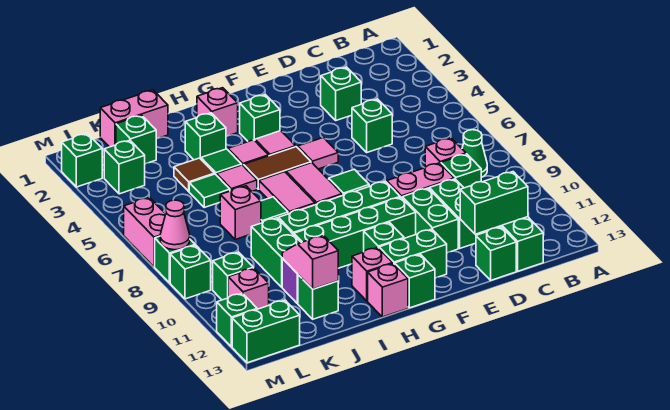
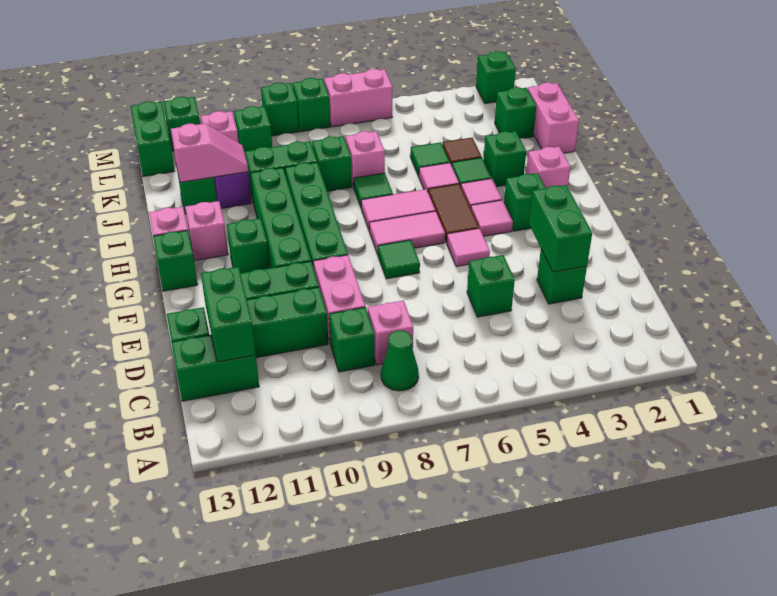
green brick F12:G12 level 1 -> green brick D3:E3 level 2
green brick L3 level 1 -> green brick J8 level 1
pink cone M8 level 2 -> none

